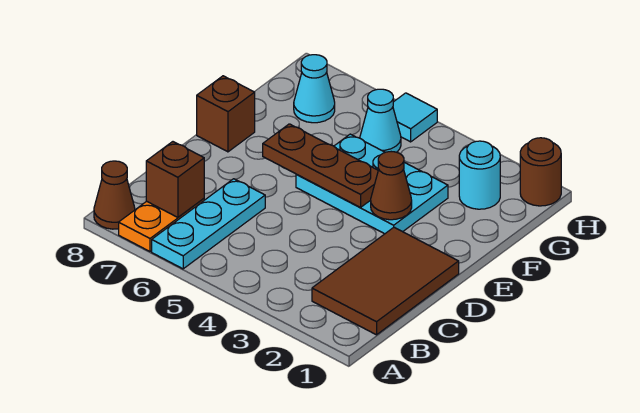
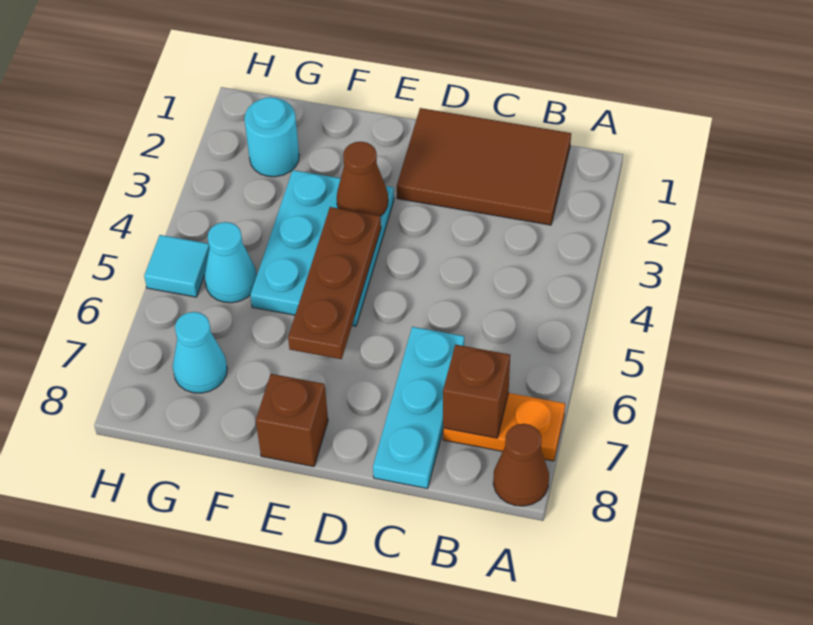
cyan plate A6:C6 level 1 -> cyan plate C6:C8 level 1
brown round brick H1 level 1 -> none

